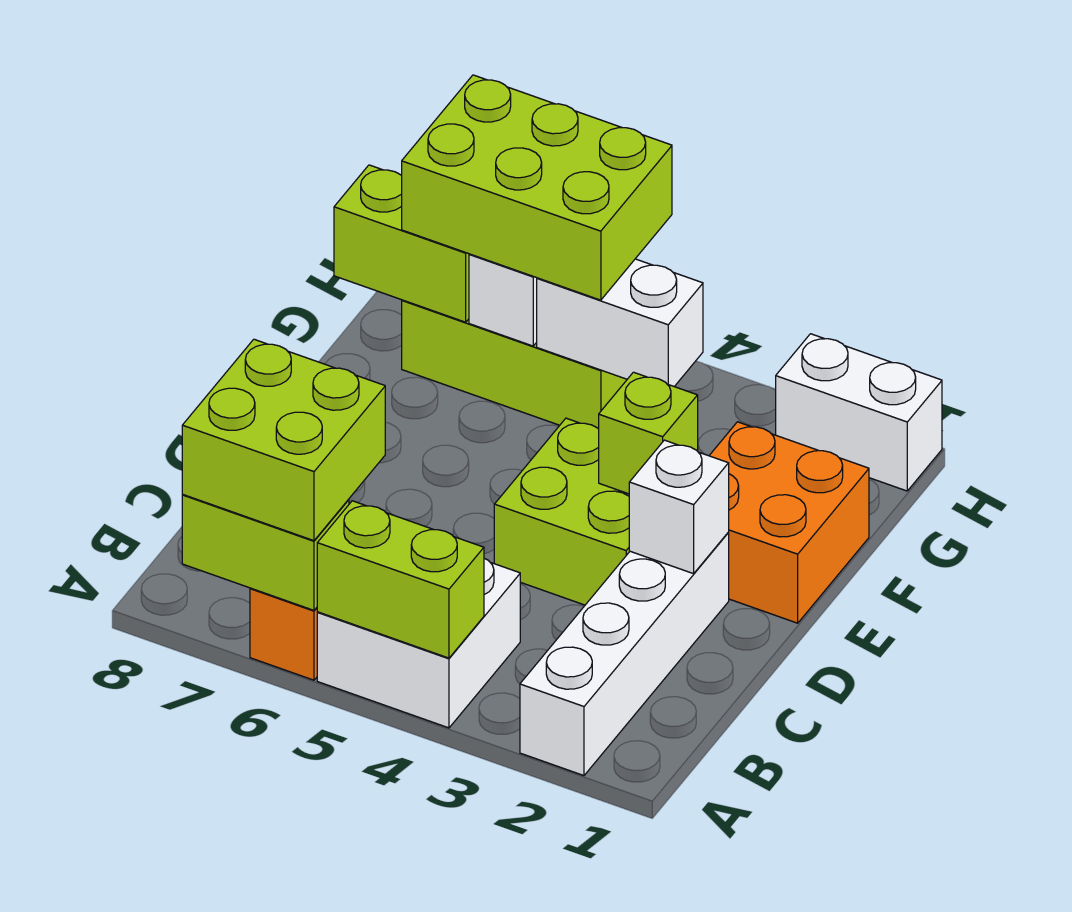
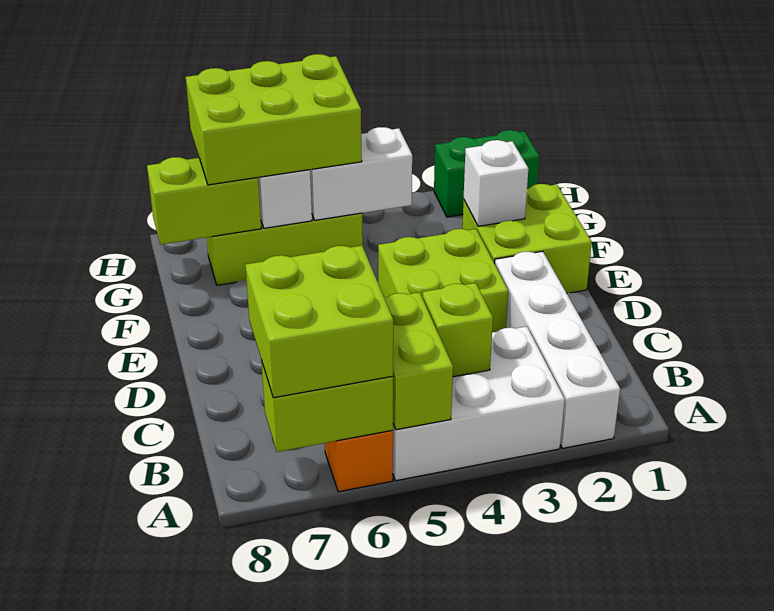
white brick A4:B5 level 1 -> white brick A3:B5 level 1
lime brick A4:A5 level 2 -> lime brick A5:B5 level 2
white brick D2 level 2 -> white brick F2 level 2
orange brick E1:F2 level 1 -> lime brick E1:F2 level 1
lime brick E3 level 2 -> lime brick B4 level 2
white brick H1:H2 level 1 -> green brick H1:H2 level 1

